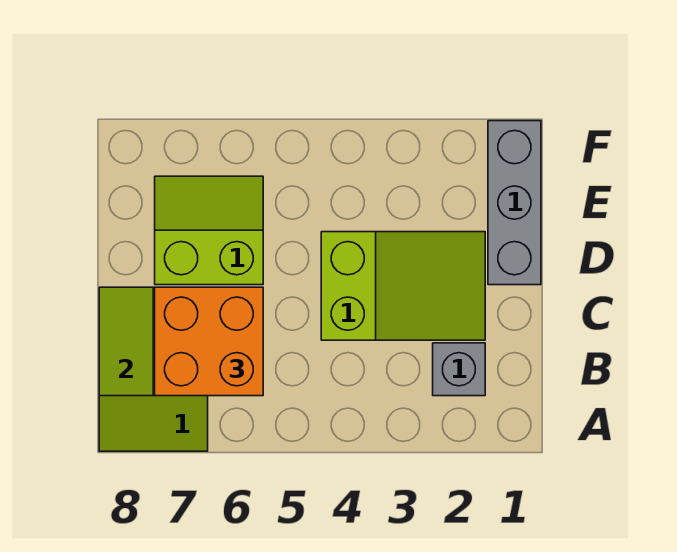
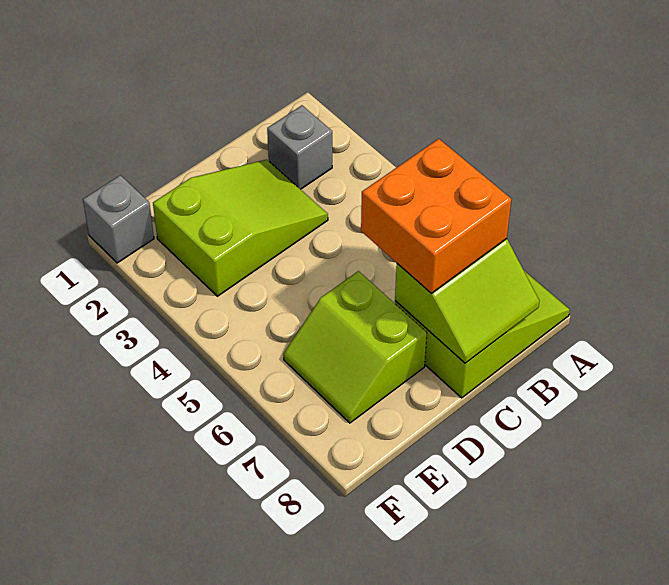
lime slope C2:D4 level 1 top 4 -> lime slope C2:E3 level 1 top E
grey brick D1:F1 level 1 -> grey brick F1 level 1

